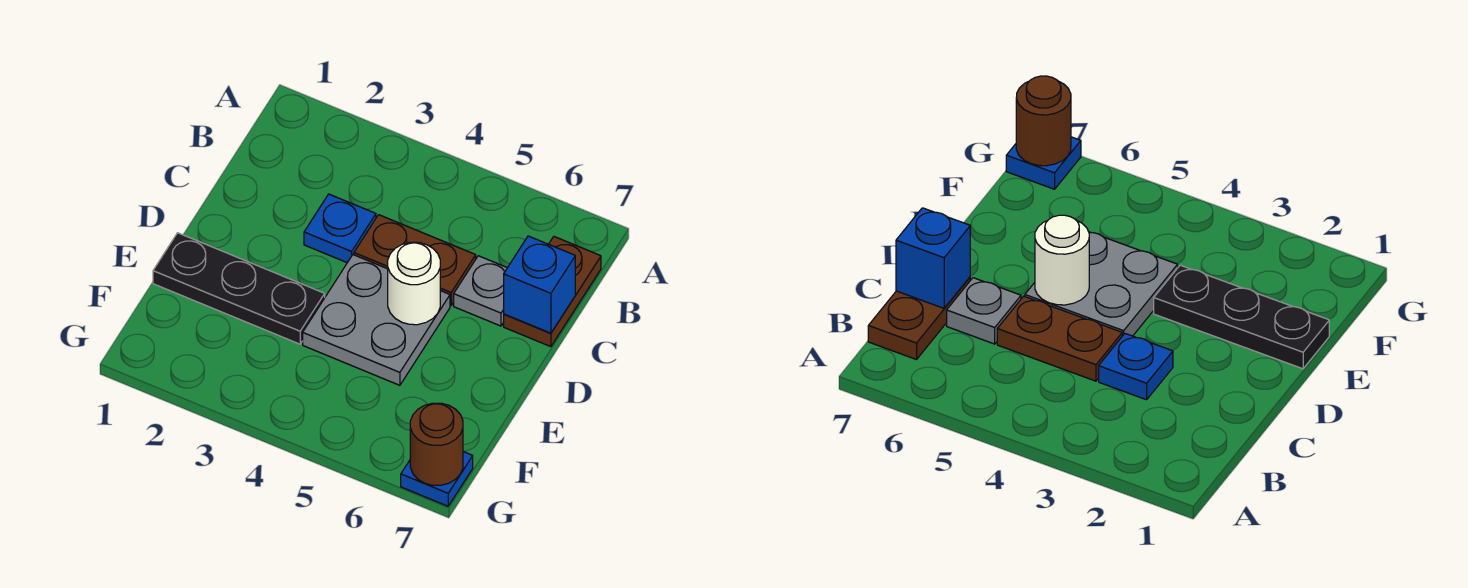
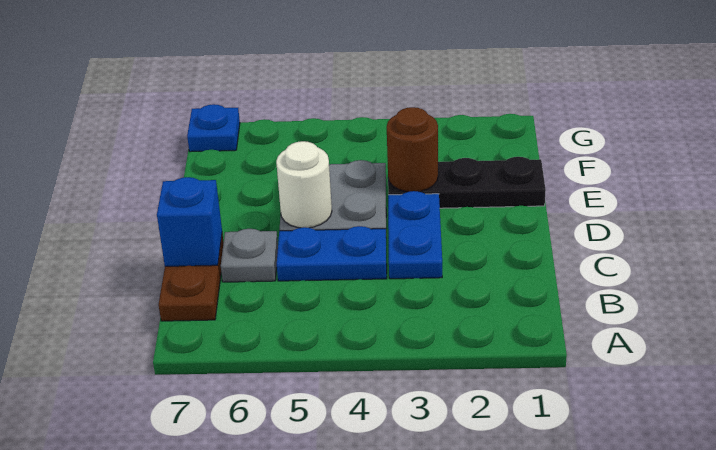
blue plate C3 level 1 -> blue plate C3:D3 level 1
brown plate C4:C5 level 1 -> blue plate C4:C5 level 1
brown round brick G7 level 2 -> brown round brick E3 level 2

